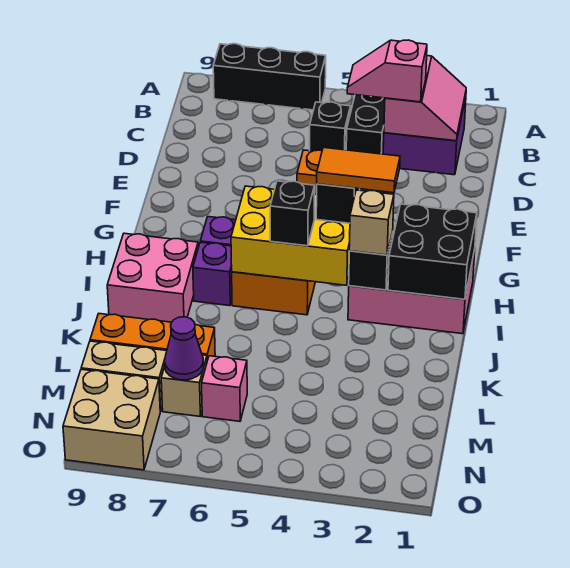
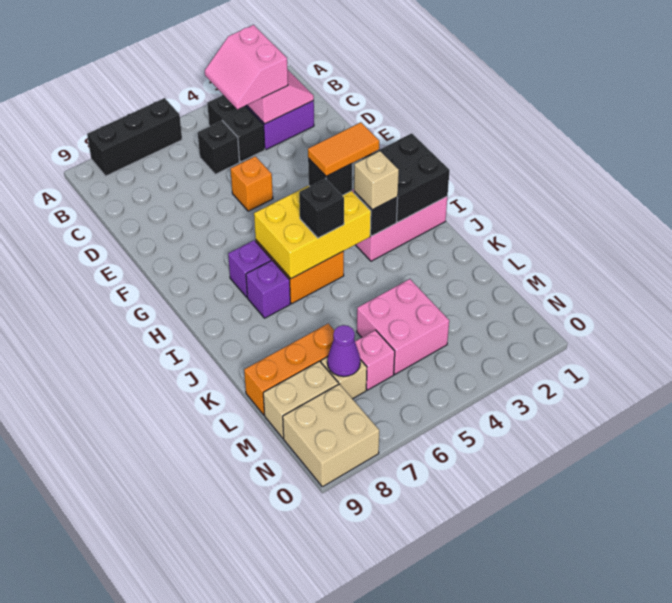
pink slope C3:C4 level 3 top 3 -> pink slope B3:C4 level 3 top 3
pink brick I8:J9 level 1 -> pink brick L4:M5 level 1

